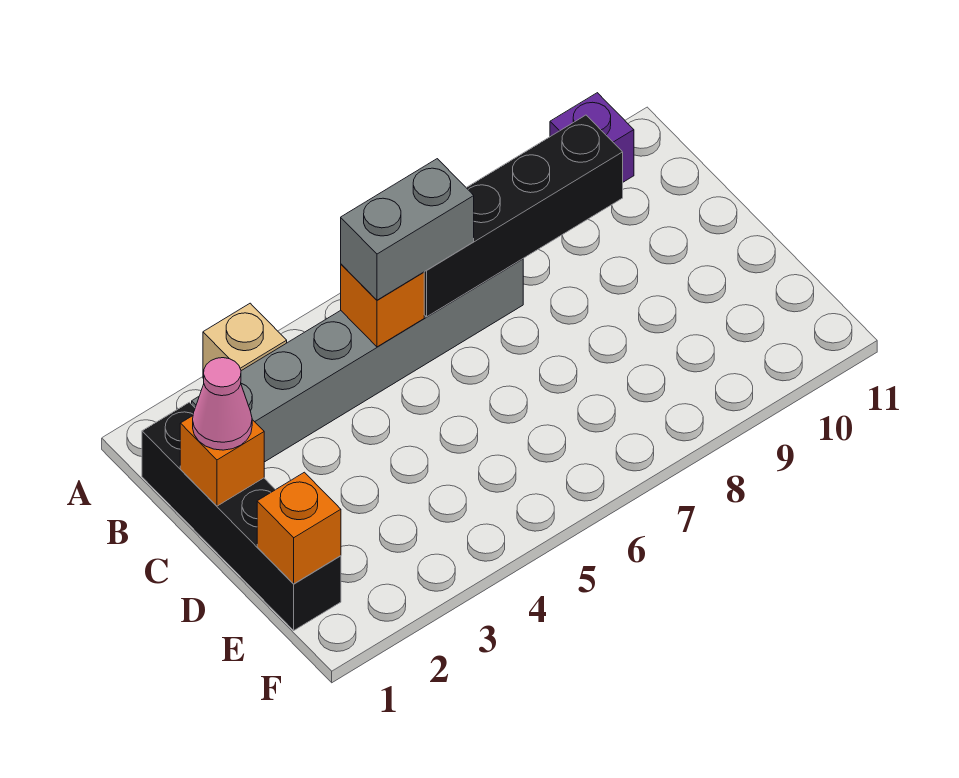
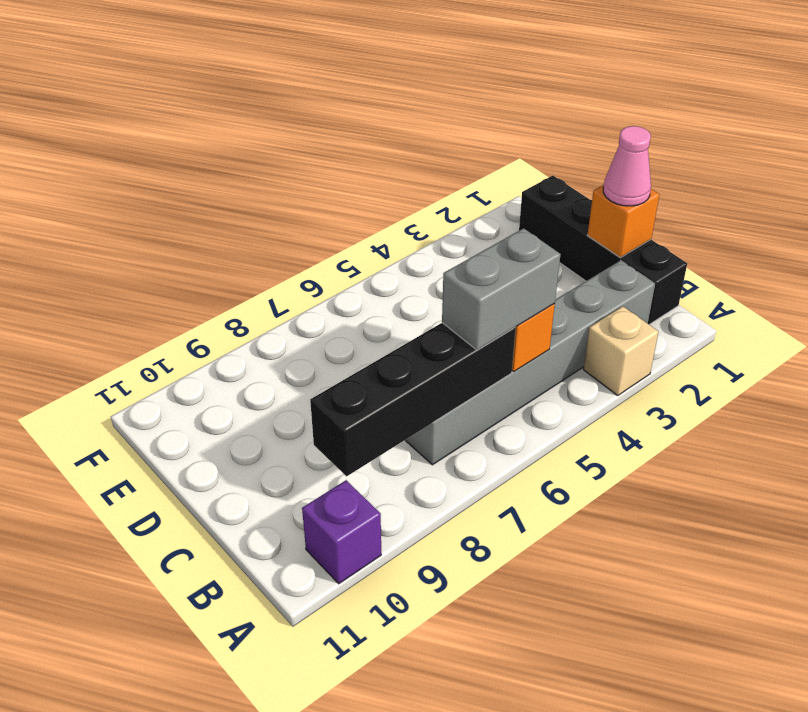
orange brick E1 level 2 -> none

